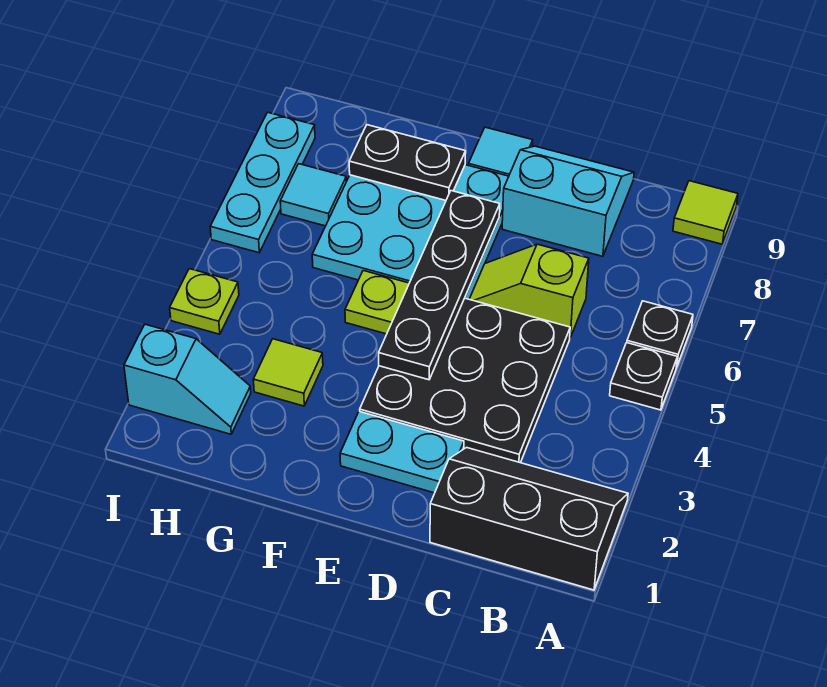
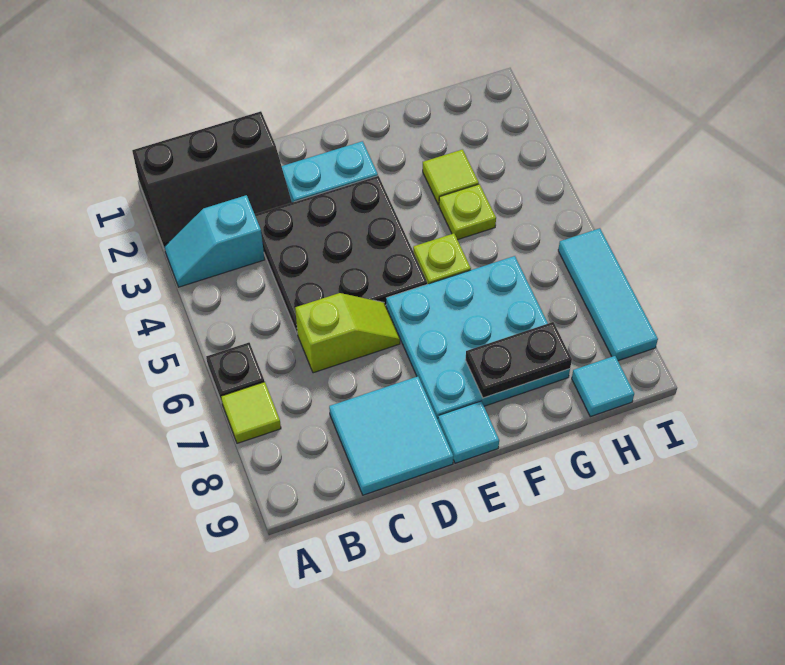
black plate A5 level 1 -> none
lime tile A9 level 1 -> lime tile A7 level 1
cyan slope C8:D9 level 1 top 8 -> cyan tile C8:D9 level 1
black plate E4:E7 level 2 -> none
cyan slope H2:I2 level 1 top I -> cyan slope A3:B3 level 1 top B
cyan tile H7 level 1 -> cyan tile H9 level 1
lime plate I4 level 1 -> lime plate G4 level 1
cyan plate I6:I8 level 1 -> cyan tile I6:I8 level 1

